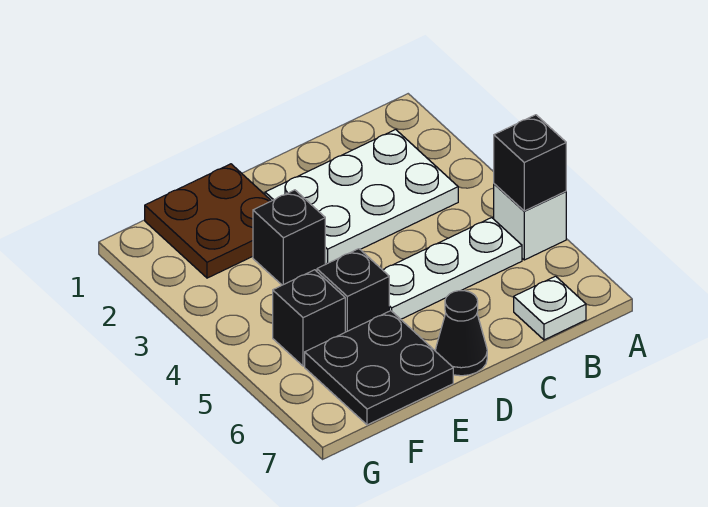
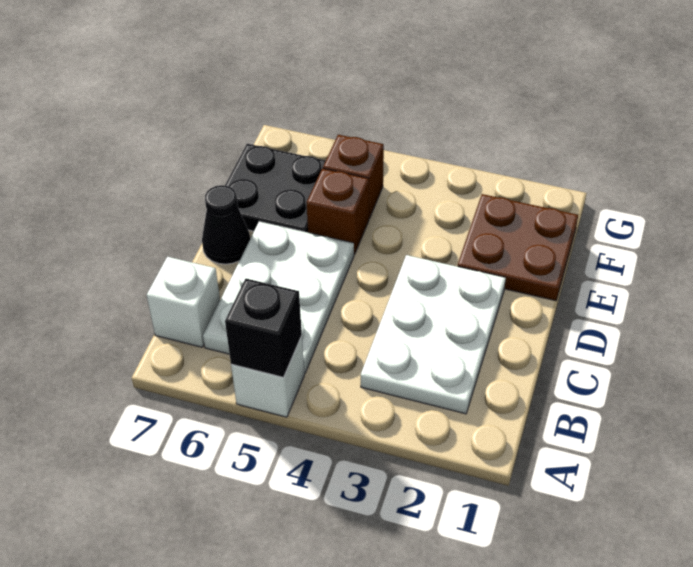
white plate B5:D5 level 1 -> white plate B5:D6 level 1
white plate B7 level 1 -> white brick B7 level 1
black brick E3 level 1 -> none
black brick E5 level 1 -> brown brick E5 level 1
black brick F5 level 1 -> brown brick F5 level 1

